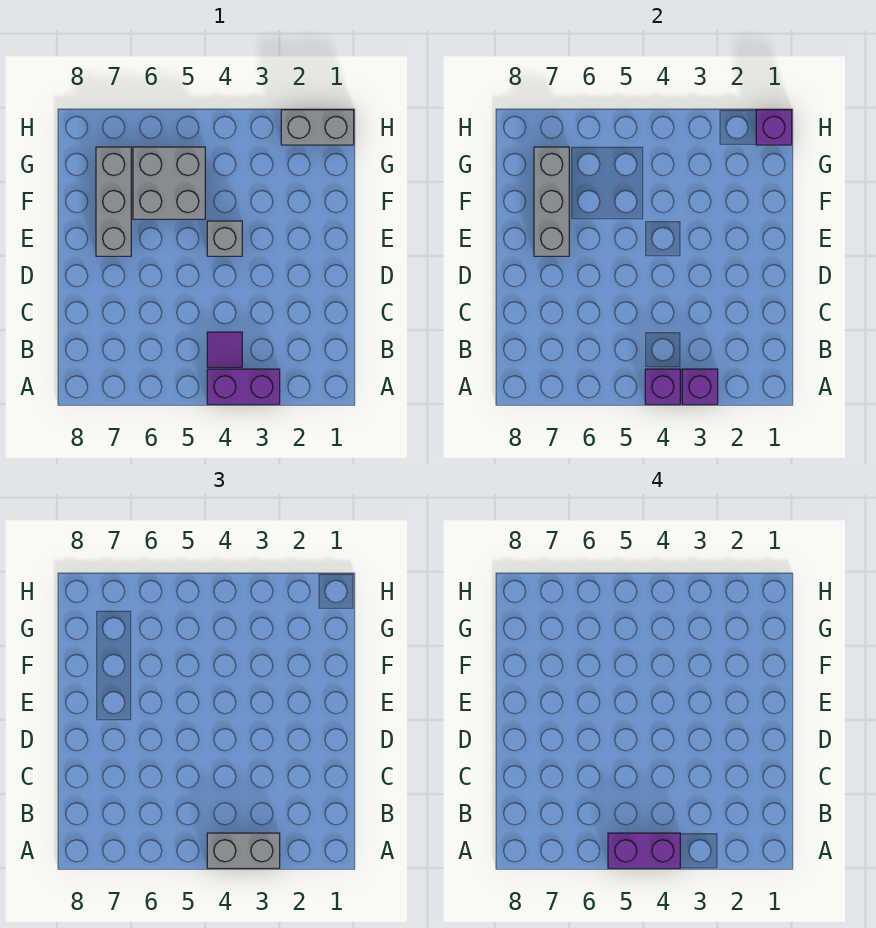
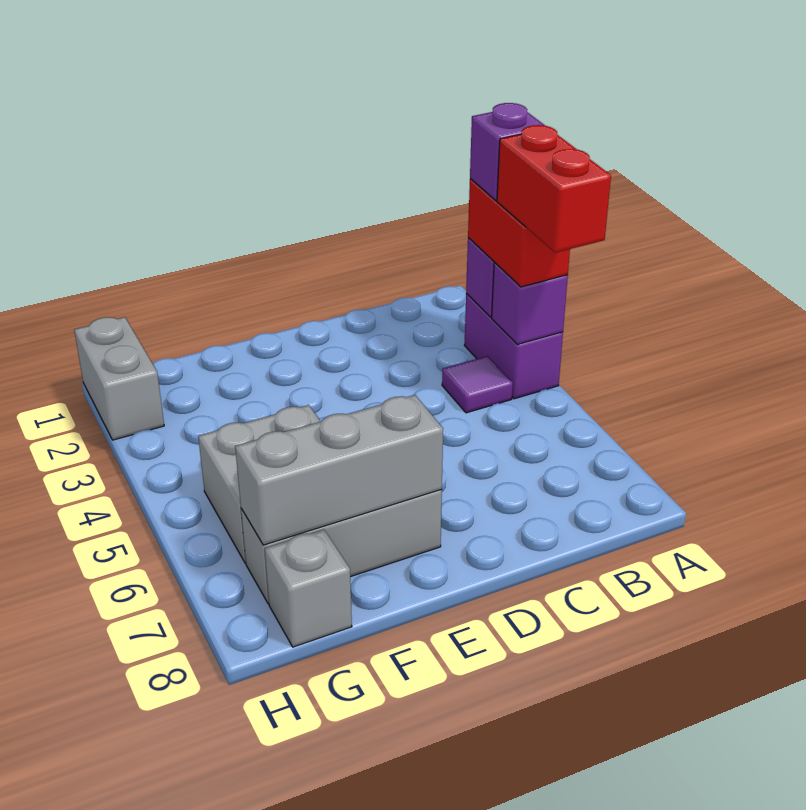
grey brick A3:A4 level 3 -> red brick A3:A4 level 3
purple brick A4:A5 level 4 -> red brick A4:A5 level 4
grey brick E4 level 1 -> grey brick G8 level 1
purple brick H1 level 2 -> purple brick A3 level 4

